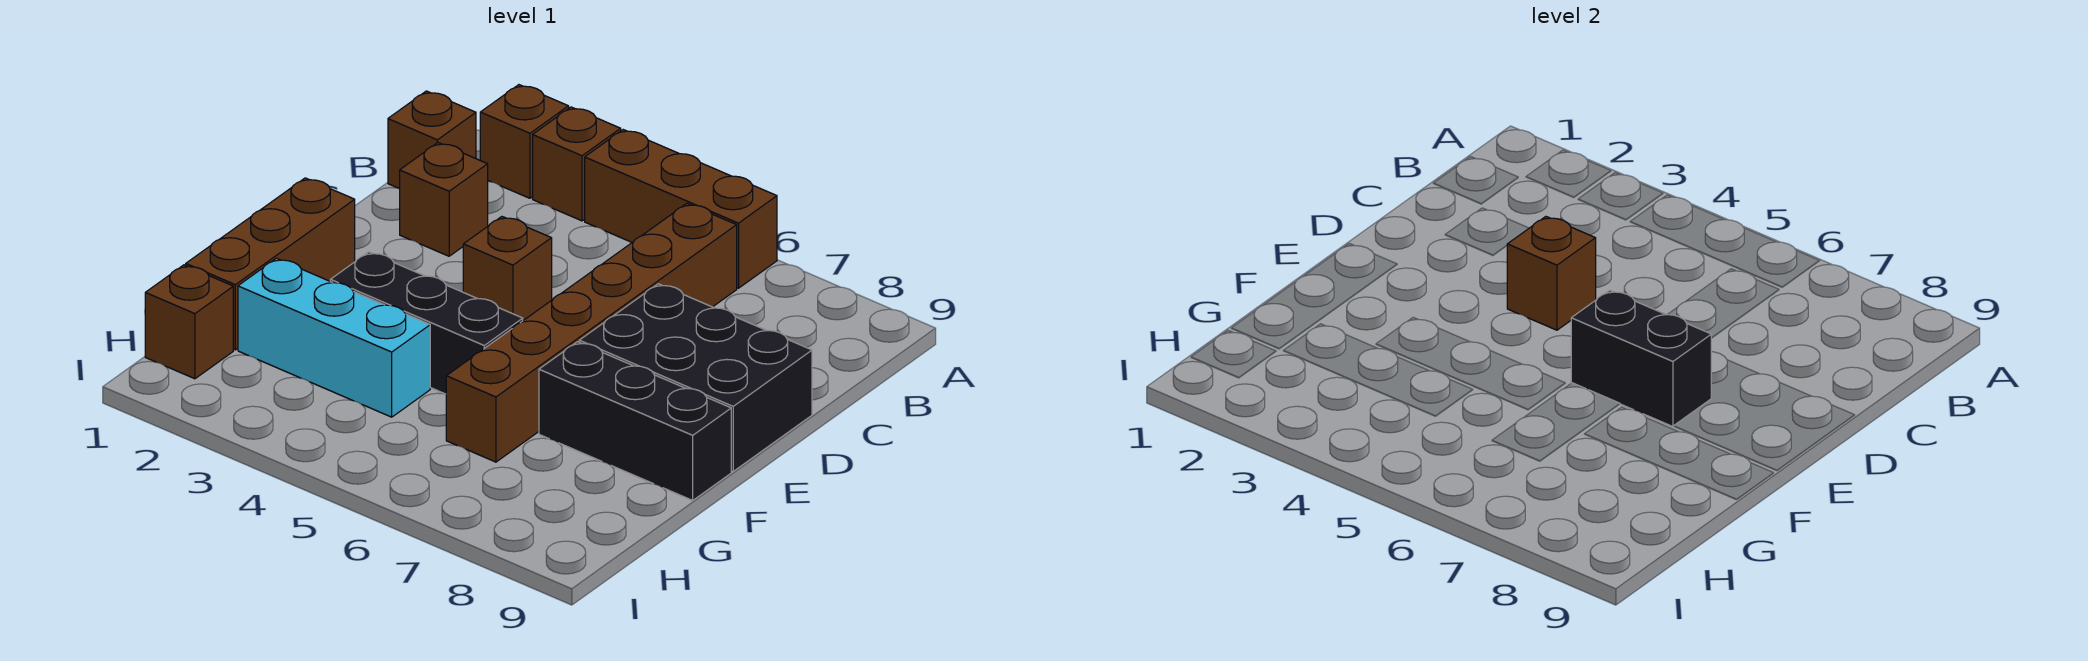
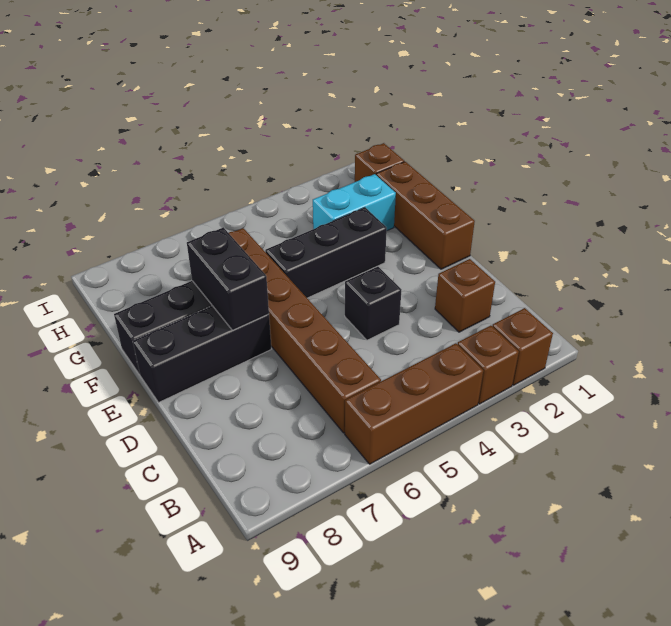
brown brick B1 level 1 -> none
brown brick D4 level 1 -> black brick D4 level 1
brown brick D4 level 2 -> none
black brick D7:E9 level 1 -> black brick E7:E9 level 1
black brick E6:E7 level 2 -> black brick E7:F7 level 2
cyan brick G2:G4 level 1 -> cyan brick G2:G3 level 1

